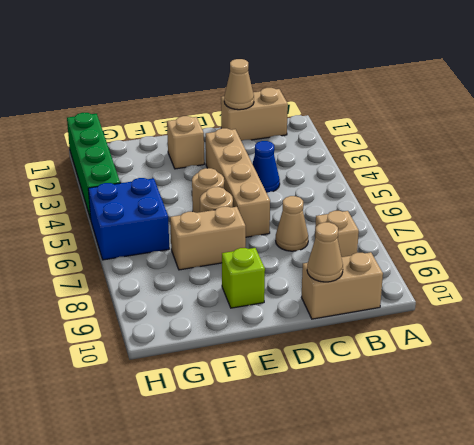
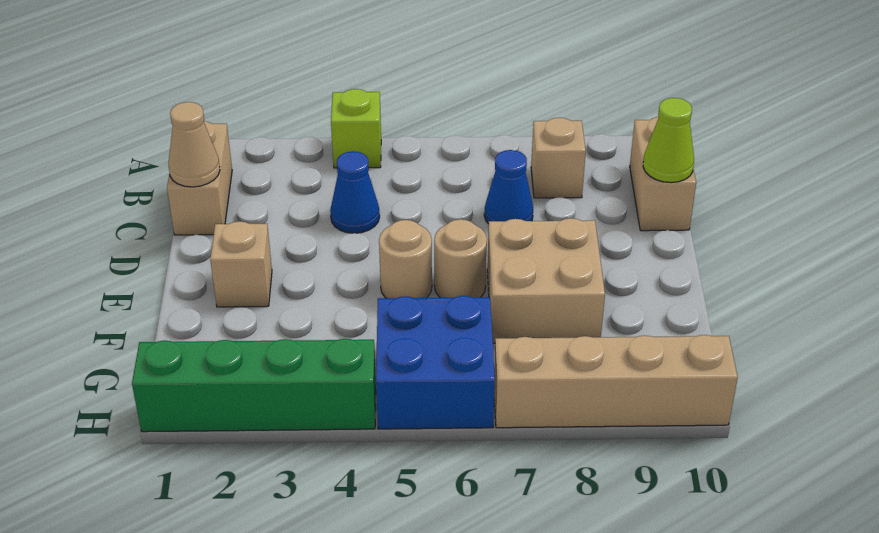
tan cone C7 level 1 -> blue cone C7 level 1
tan cone C10 level 2 -> lime cone C10 level 2
tan brick D3:D6 level 1 -> tan brick H7:H10 level 1
tan brick E7:F7 level 1 -> tan brick E7:F8 level 1
lime brick E9 level 1 -> lime brick A4 level 1

